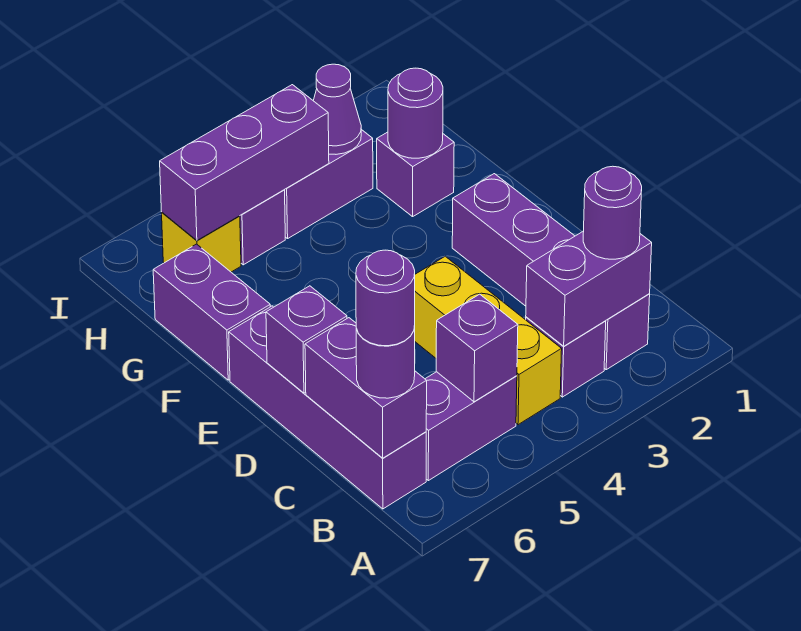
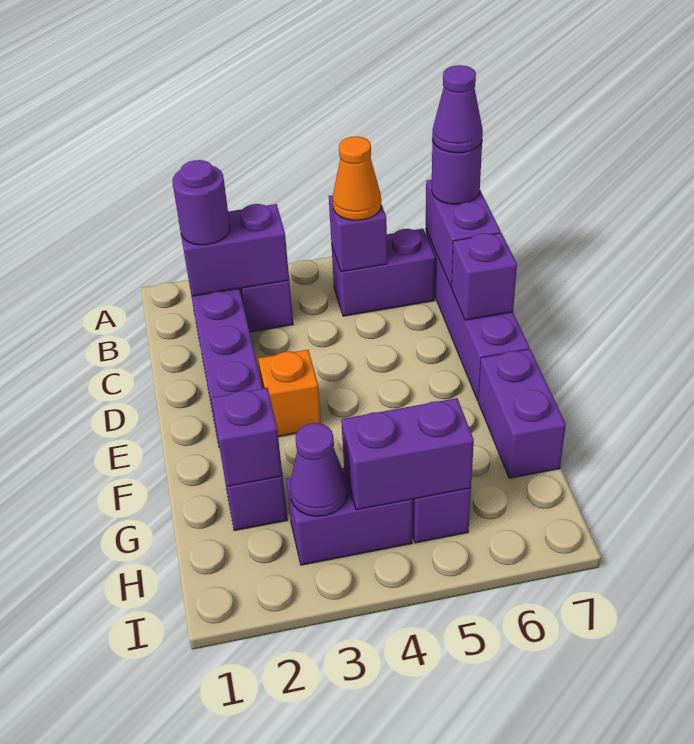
yellow brick B4:D4 level 1 -> none
none -> orange cone B5 level 3
purple round brick B7 level 4 -> purple cone B7 level 4
none -> orange brick E3 level 1
purple round brick G2 level 2 -> purple brick G2 level 2
purple brick H4:H6 level 2 -> purple brick H4:H5 level 2
yellow brick H6 level 1 -> none

